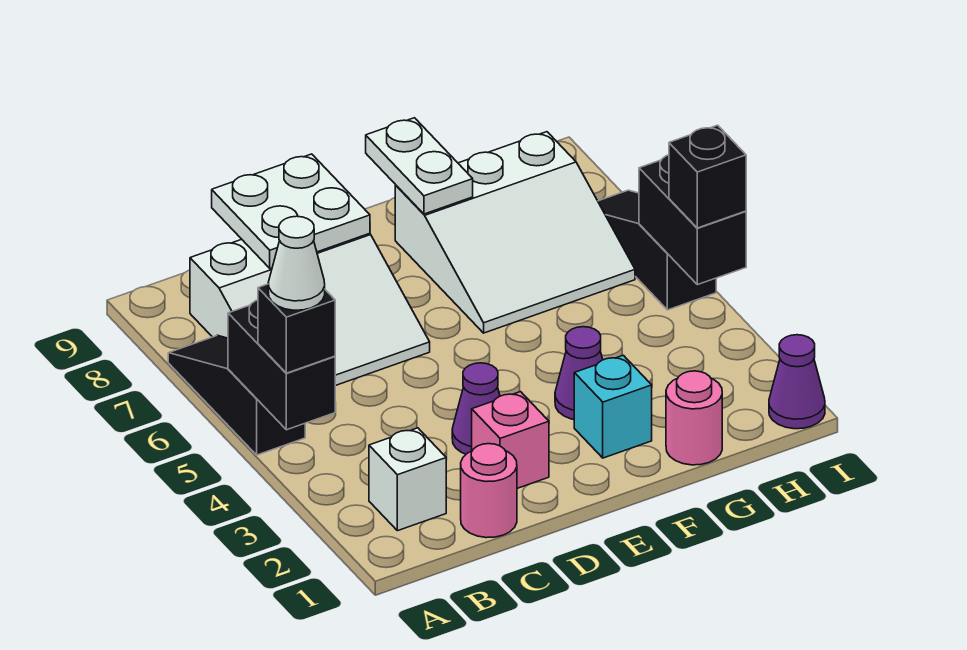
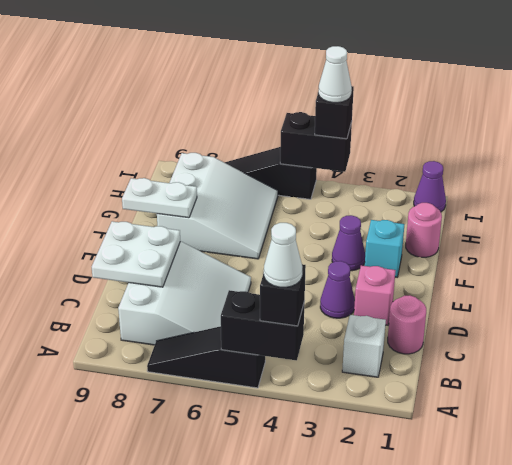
none -> white cone I4 level 4

